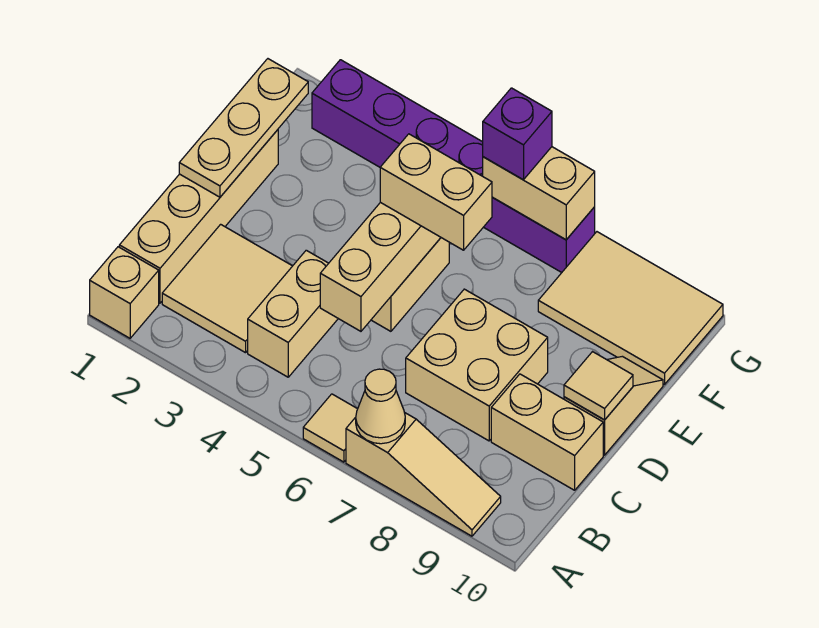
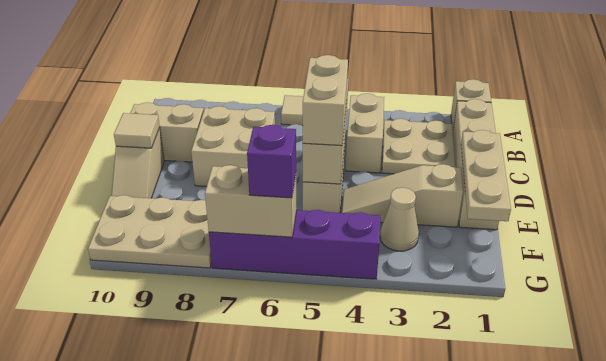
tan slope A7:A9 level 1 top 7 -> tan slope E2:E4 level 1 top 2
tan cone A7 level 2 -> tan cone F3 level 1
tan tile B2:C3 level 1 -> tan plate B2:C3 level 1
tan brick E5:E6 level 3 -> tan brick D5:E5 level 3
tan tile F8:G10 level 1 -> tan plate F8:G10 level 1
purple brick G2:G7 level 1 -> purple brick G4:G7 level 1

